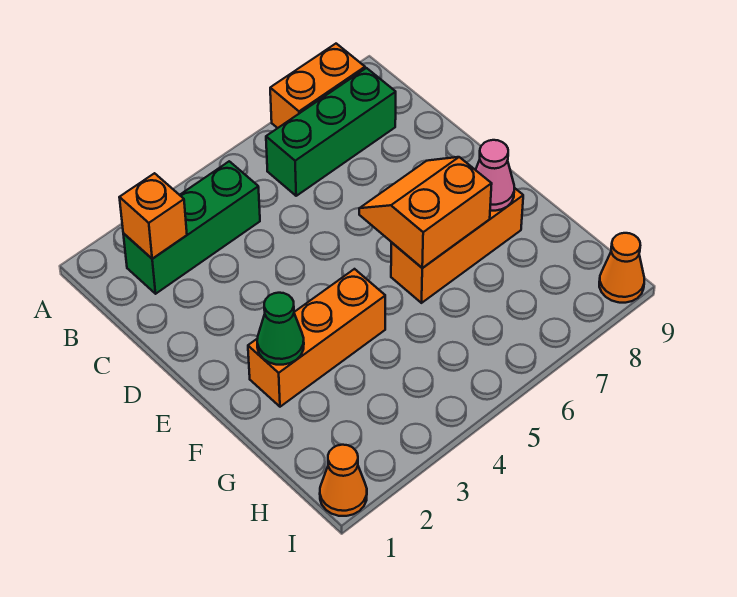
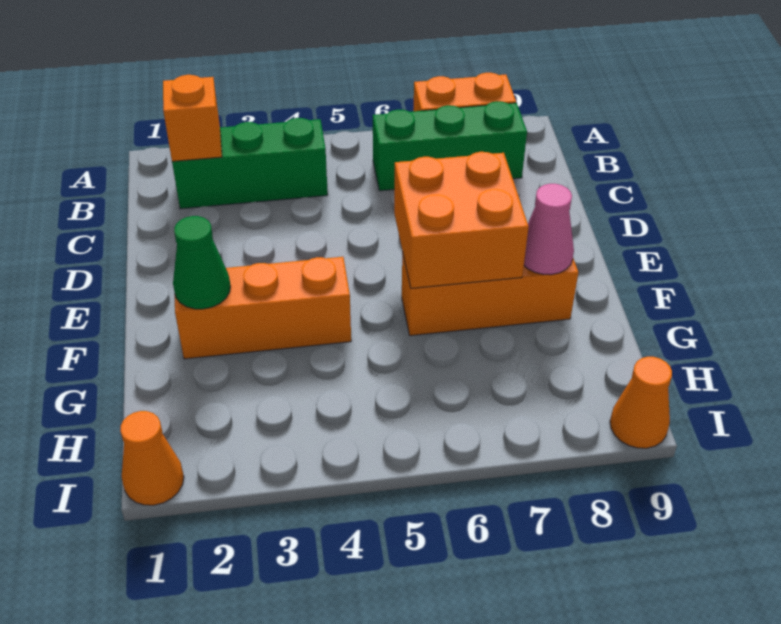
orange slope E6:F7 level 2 top F -> orange brick E6:F7 level 2

